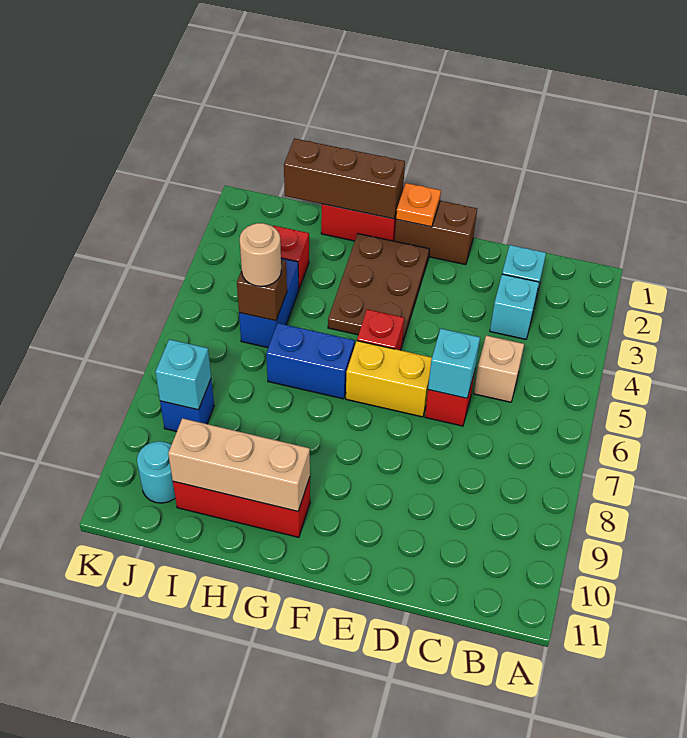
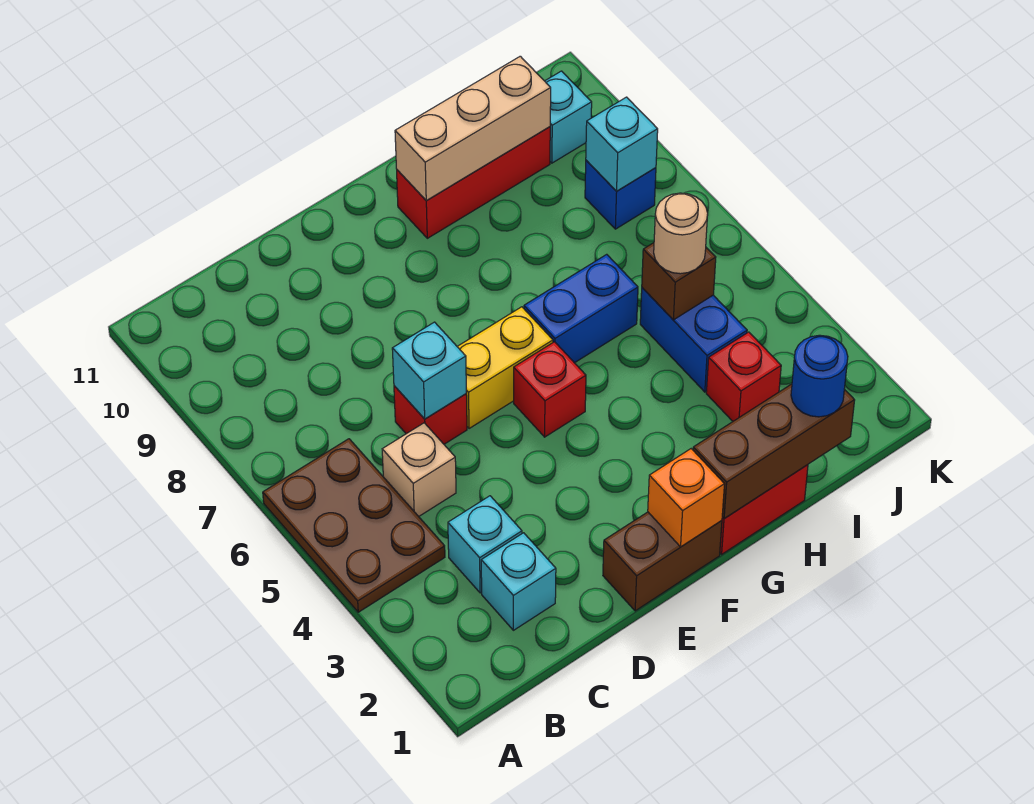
orange plate F1 level 2 -> orange brick F1 level 2
brown plate F2:G4 level 1 -> brown plate A4:B6 level 1
none -> blue round brick I1 level 3
cyan round brick J10 level 1 -> cyan brick J10 level 1

